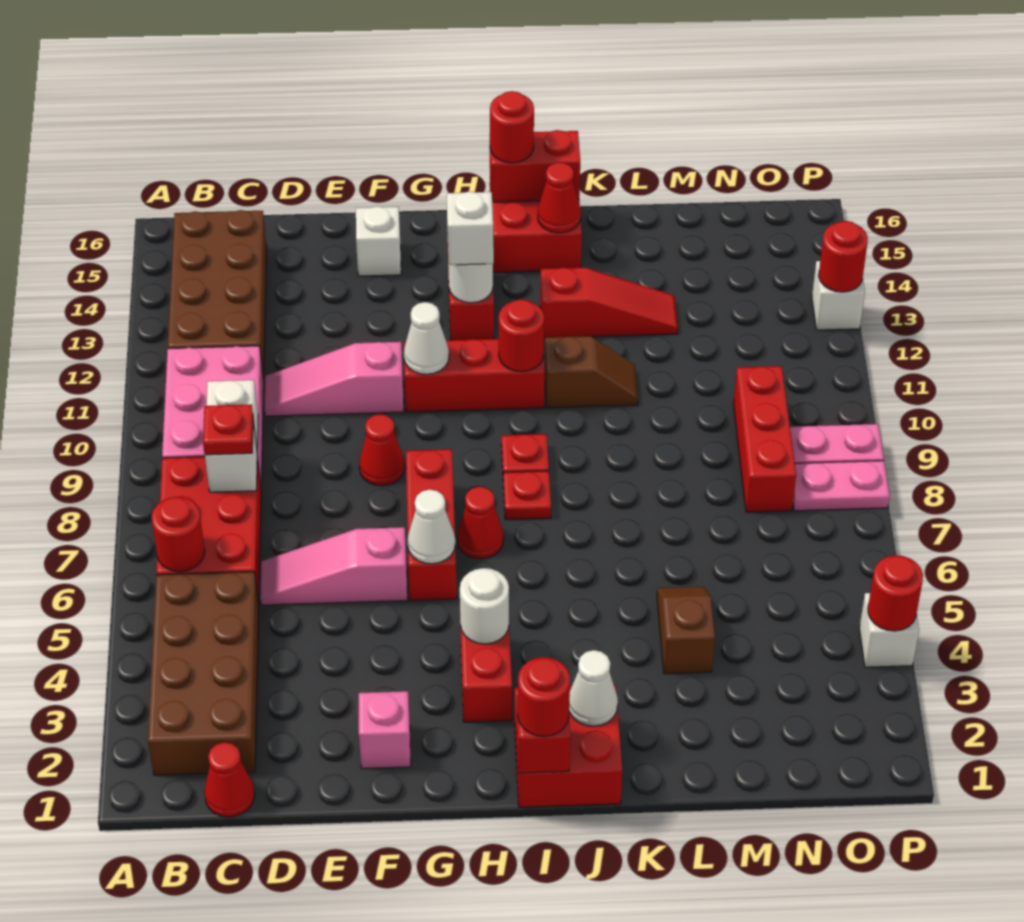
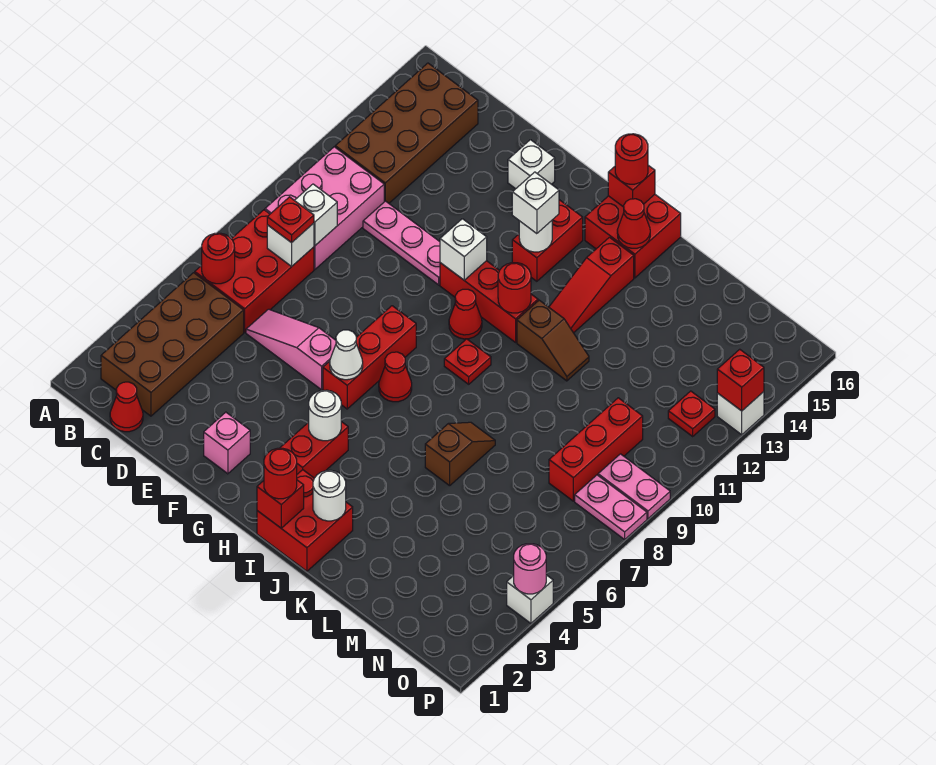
pink slope D11:F11 level 1 top F -> pink plate D11:F11 level 1
red cone F9 level 1 -> red cone H10 level 1
white cone G11 level 2 -> white brick G11 level 2
red plate I8 level 1 -> red plate O12 level 1
red brick I16:J16 level 2 -> red brick I16 level 2
white cone J2 level 2 -> white round brick J2 level 2
red slope J13:L13 level 1 top J -> red slope J12:J14 level 1 top 14
brown slope L4:L5 level 1 top 4 -> brown slope K6:K7 level 1 top 6
red round brick P4 level 2 -> pink round brick P4 level 2
red round brick P13 level 2 -> red brick P13 level 2

